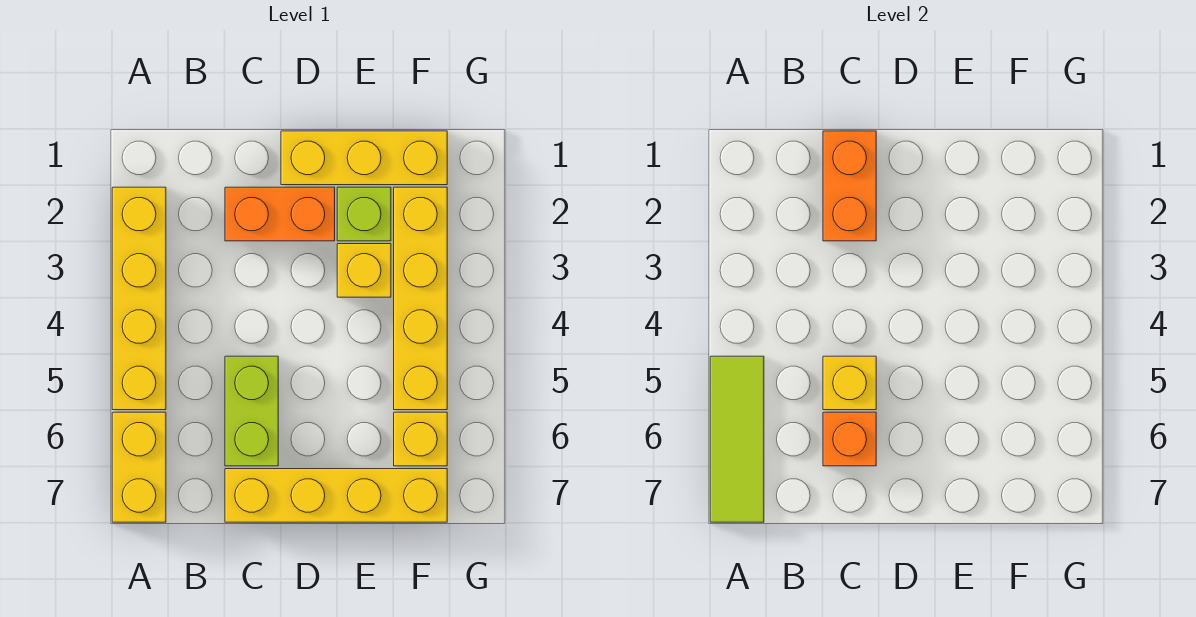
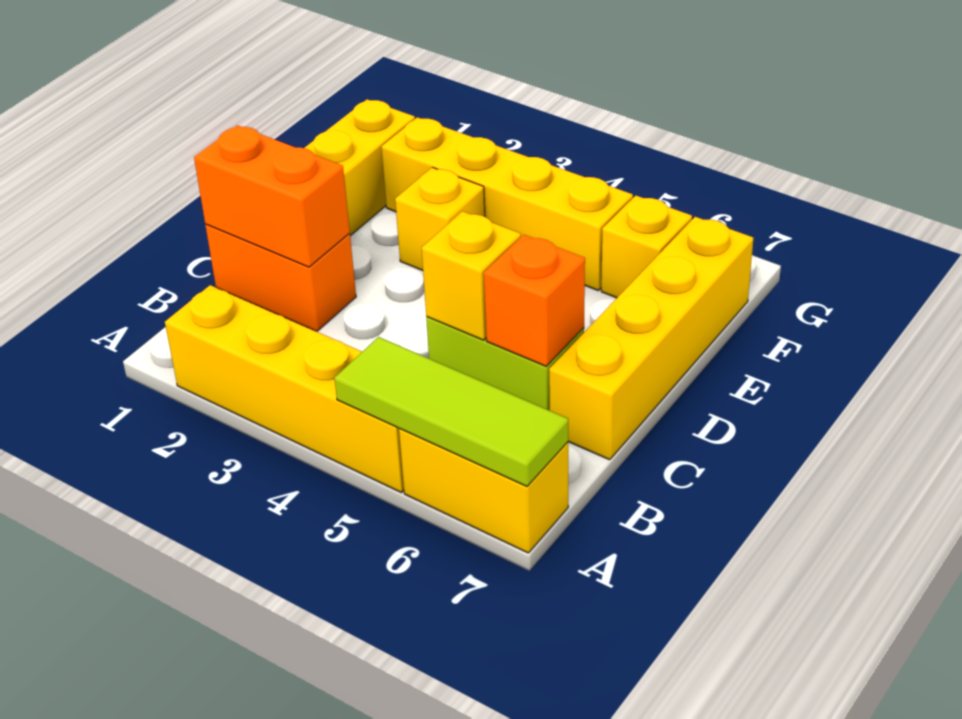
orange brick C2:D2 level 1 -> orange brick C1:C2 level 1
lime brick E2 level 1 -> none

